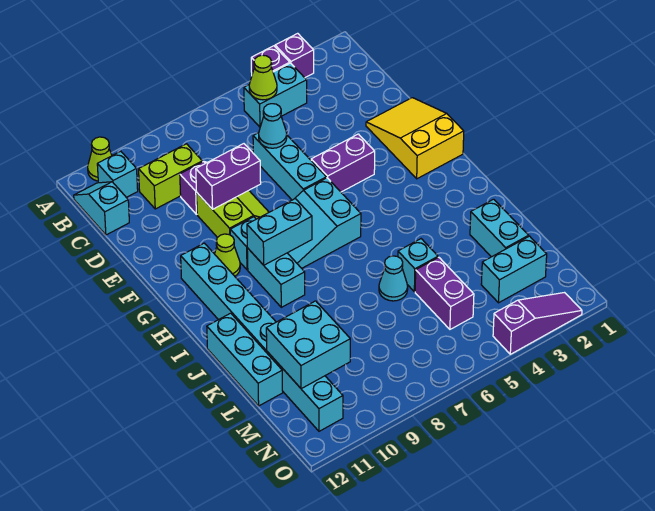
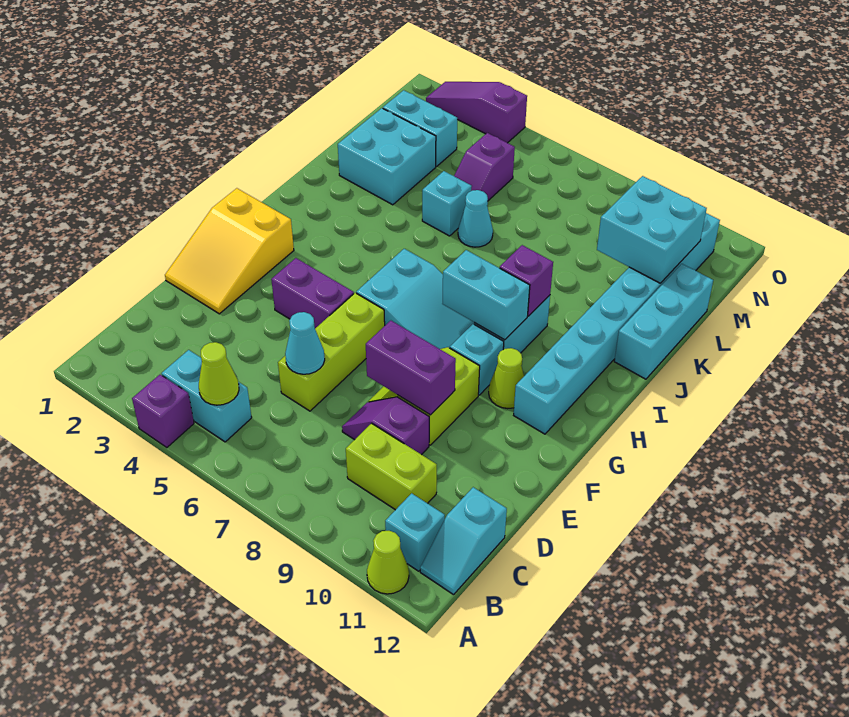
purple brick A3 level 1 -> purple brick I9 level 2
cyan brick D6:F6 level 1 -> lime brick D6:F6 level 1
cyan brick K2:L2 level 1 -> cyan brick K2:L3 level 1
purple brick L5:M5 level 1 -> purple slope L5:M5 level 1 top M

